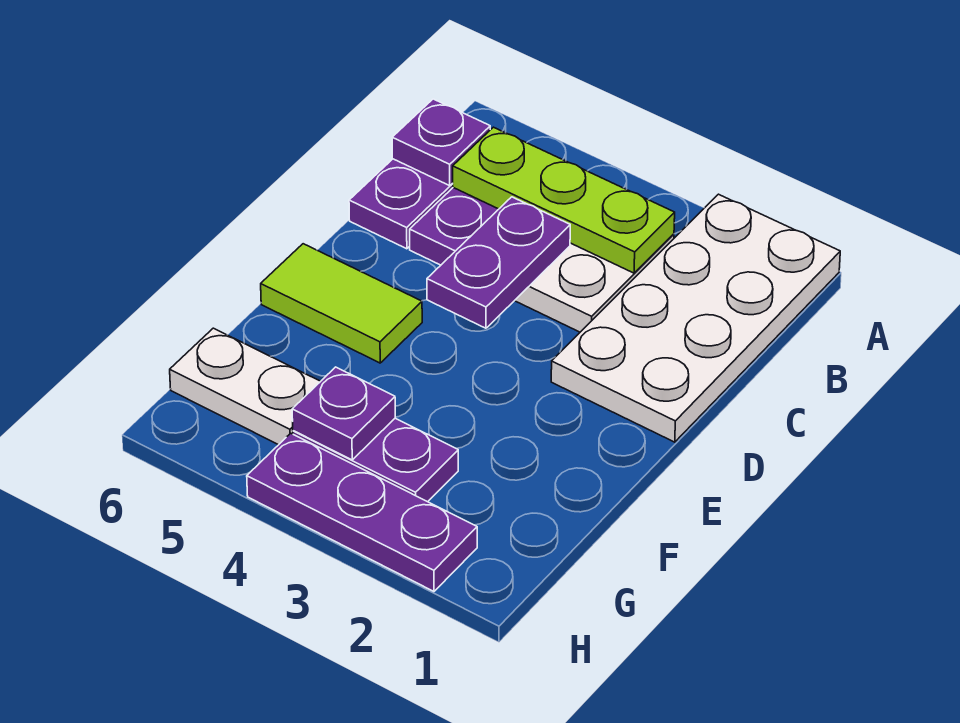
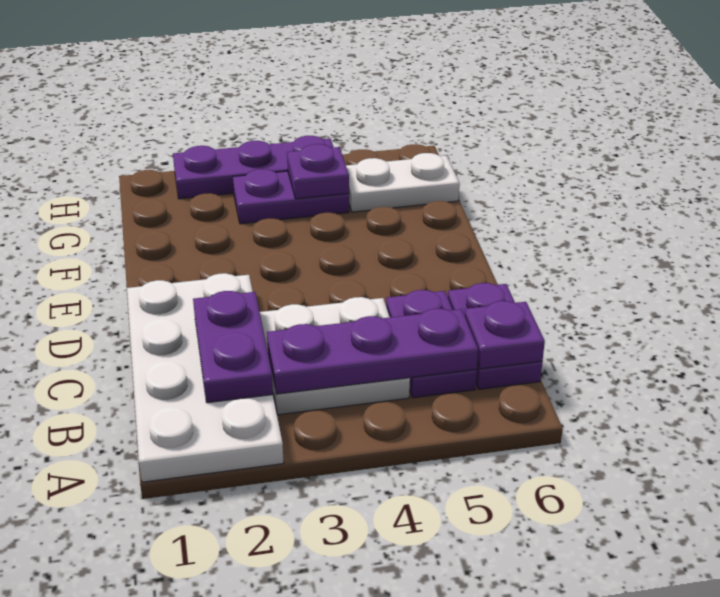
lime plate B3:B5 level 2 -> purple plate B3:B5 level 2
purple plate C4:D4 level 2 -> purple plate B2:C2 level 2
lime tile E5:E6 level 1 -> none

